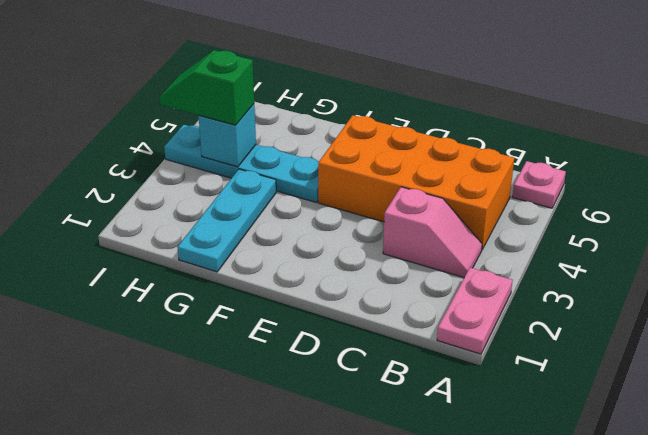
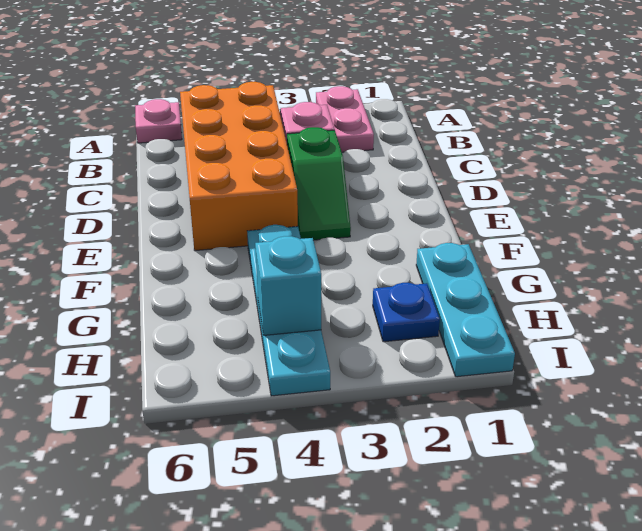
pink plate A1:A2 level 1 -> pink plate A2:B2 level 1
cyan plate G1:G3 level 1 -> cyan plate G1:I1 level 1
none -> blue plate H2 level 1
green slope H4:I4 level 3 top H -> green slope D3:E3 level 1 top D

